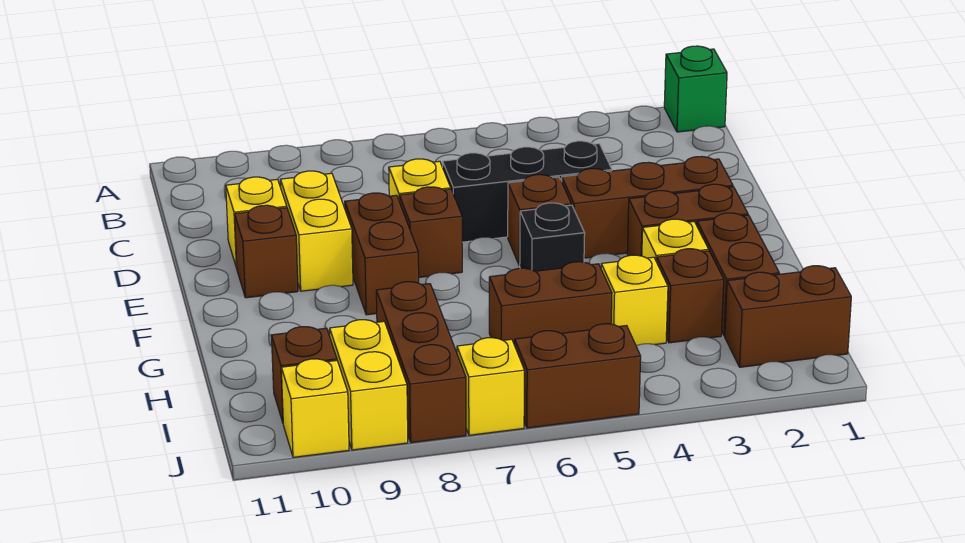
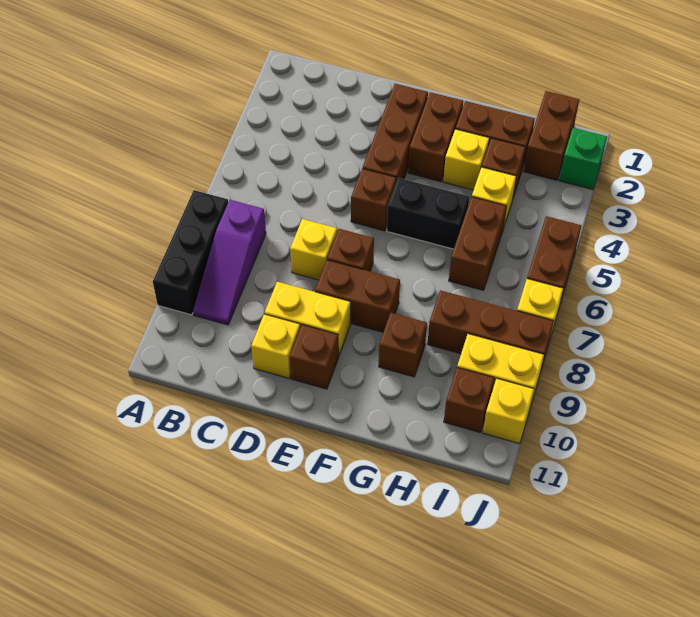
green brick A1 level 1 -> green brick J2 level 1
none -> purple slope B7:B9 level 1 top 7
black brick D4:D6 level 1 -> black brick A7:A9 level 1
black brick F5 level 1 -> black brick F5:G5 level 1
none -> brown brick G9 level 1

